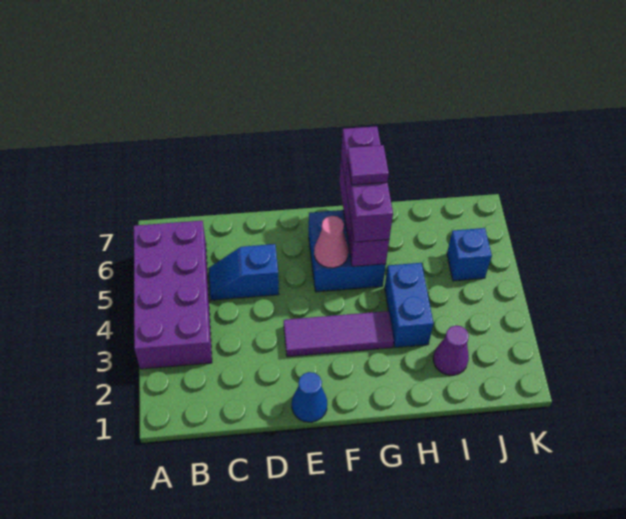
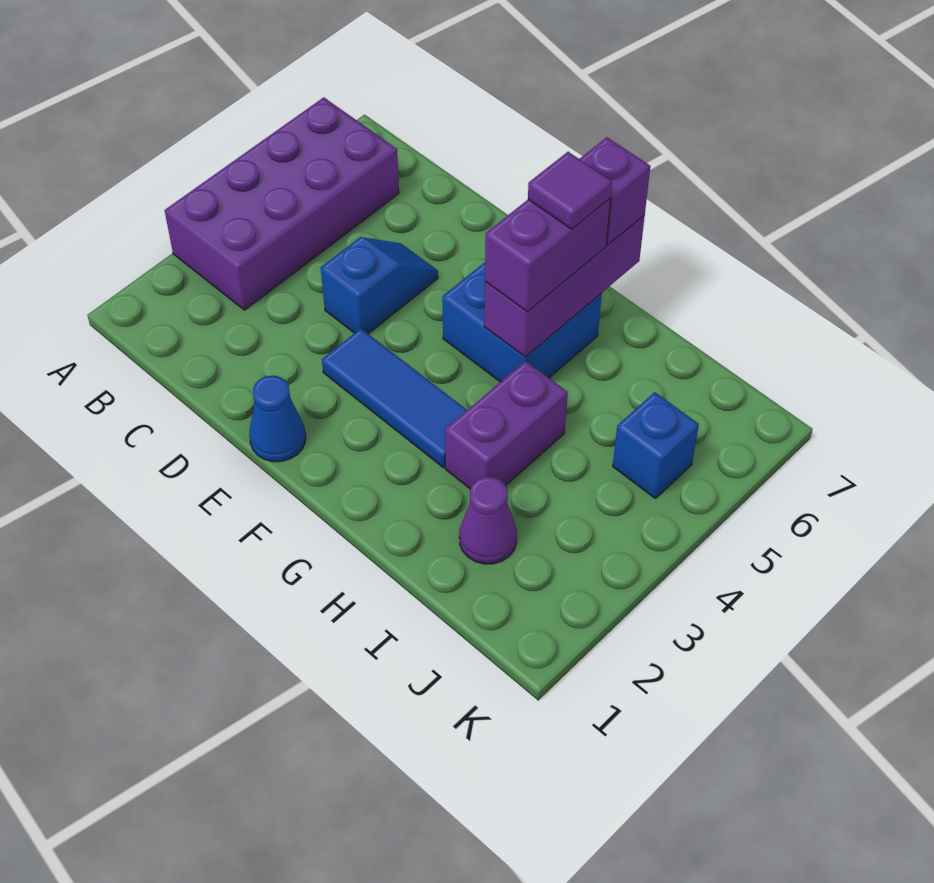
blue slope C5:D5 level 1 top D -> blue slope D4:D5 level 1 top 4
purple tile E3:G3 level 1 -> blue tile E3:G3 level 1
pink cone F5 level 2 -> none
blue brick H3:H4 level 1 -> purple brick H3:H4 level 1

